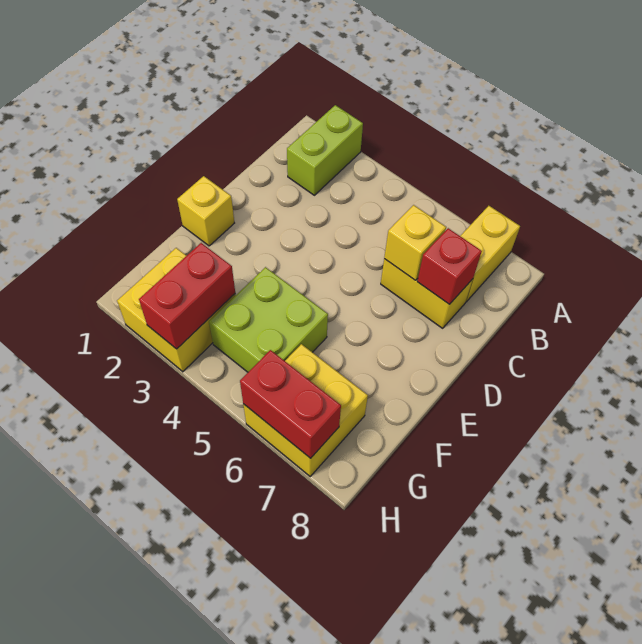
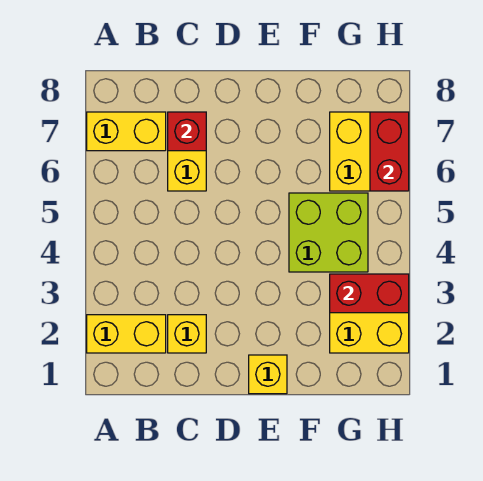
lime brick A2:B2 level 1 -> yellow brick A2:B2 level 1
yellow brick C6 level 2 -> yellow brick C2 level 1

